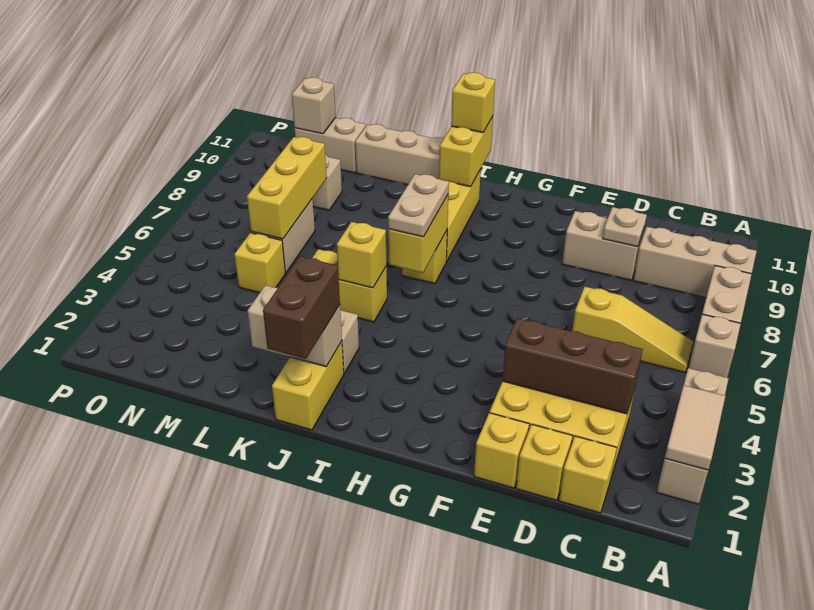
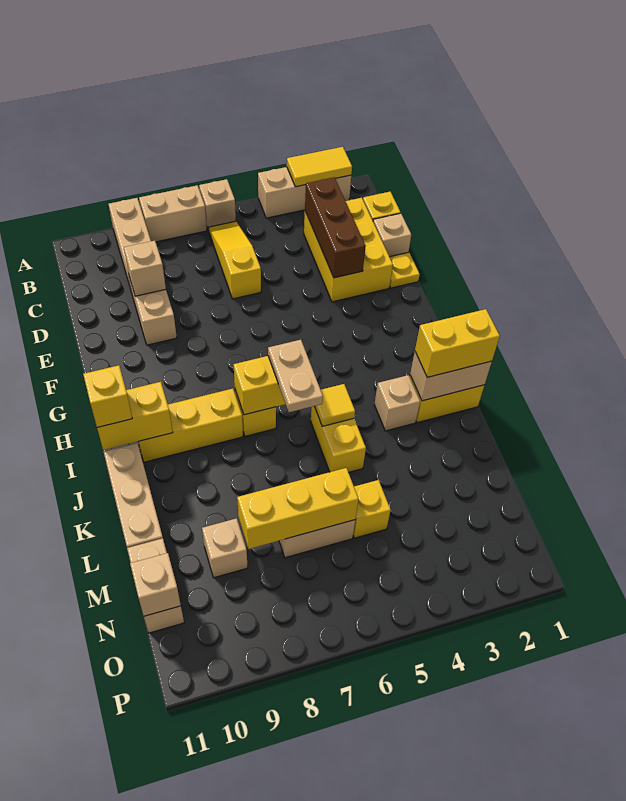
tan tile A2:A3 level 2 -> yellow tile A2:A3 level 2
yellow brick D1 level 1 -> tan brick D1 level 1
tan plate D9 level 2 -> tan brick D9 level 2
yellow brick E1 level 1 -> yellow plate E1 level 1
tan plate I6:I7 level 3 -> tan plate I6:J6 level 3
brown brick J1:J2 level 3 -> yellow brick J1:J2 level 3
tan brick J2:K2 level 2 -> tan brick J1:J2 level 2
yellow brick J5 level 2 -> yellow tile J5 level 2

